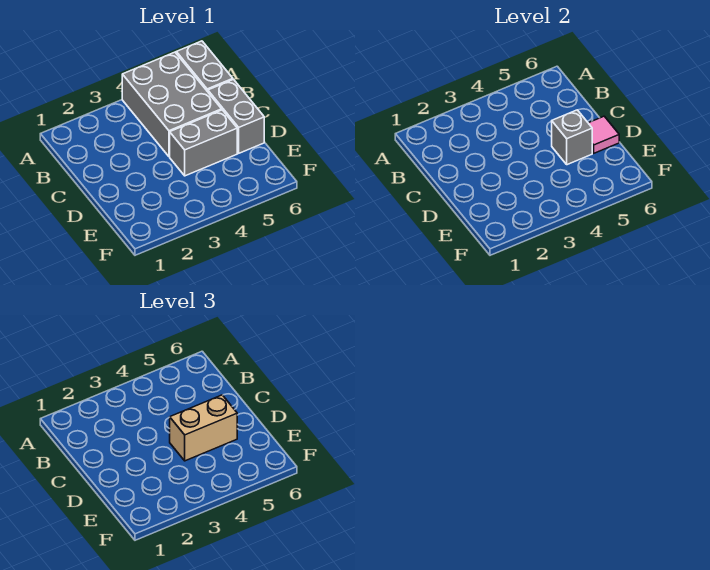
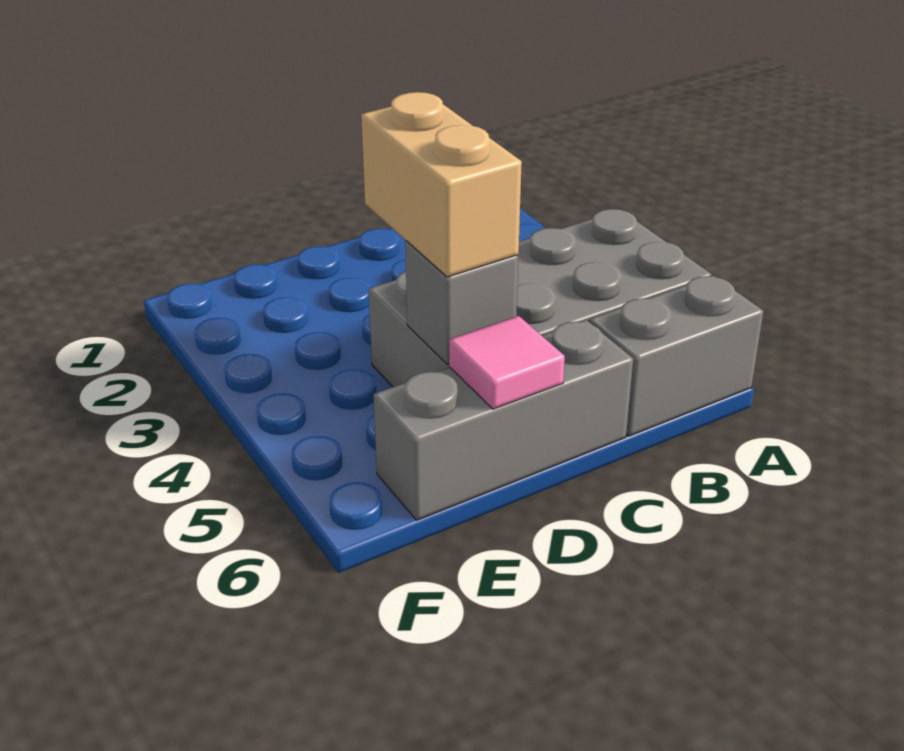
grey brick C6:D6 level 1 -> grey brick C6:E6 level 1

